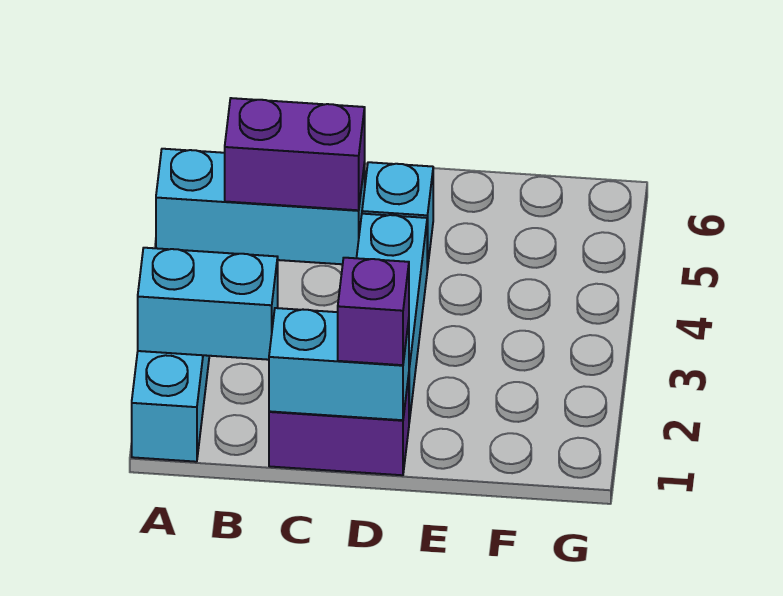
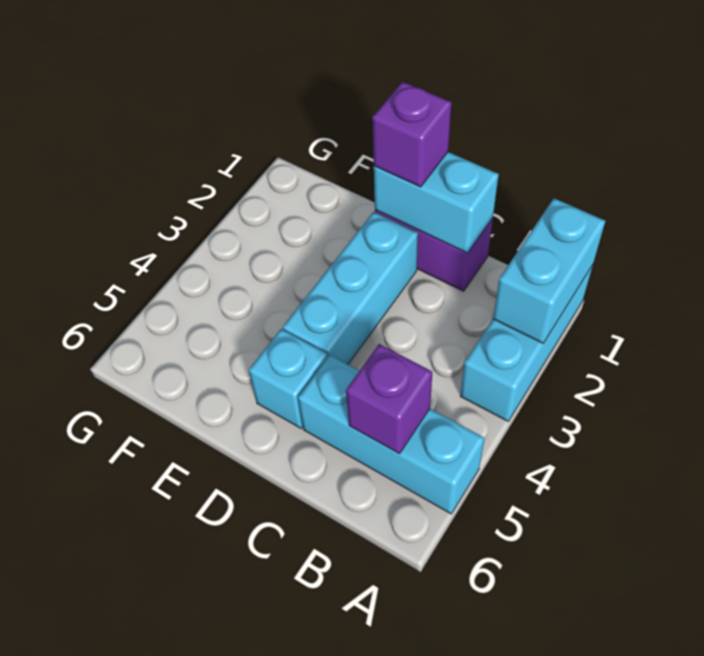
cyan brick A2:B2 level 2 -> cyan brick A1:A2 level 2
purple brick B5:C5 level 2 -> purple brick B5 level 2

